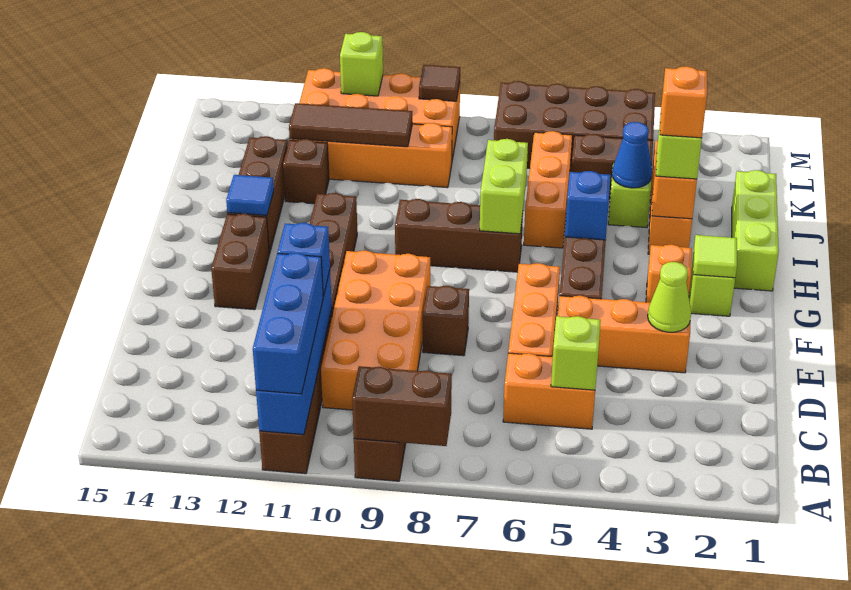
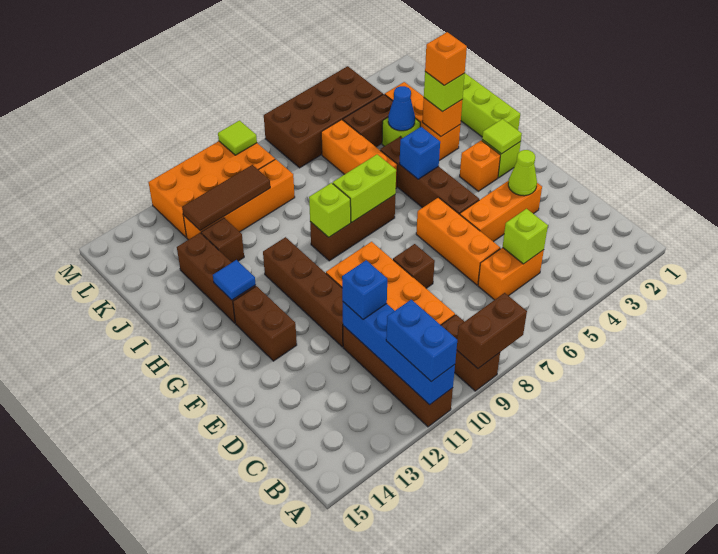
blue brick A11:C11 level 3 -> blue brick A11:B11 level 3
lime brick H7:I7 level 2 -> lime brick H7:H8 level 2
brown tile M9 level 2 -> lime tile M9 level 2
lime brick M11 level 2 -> lime brick H9 level 2

